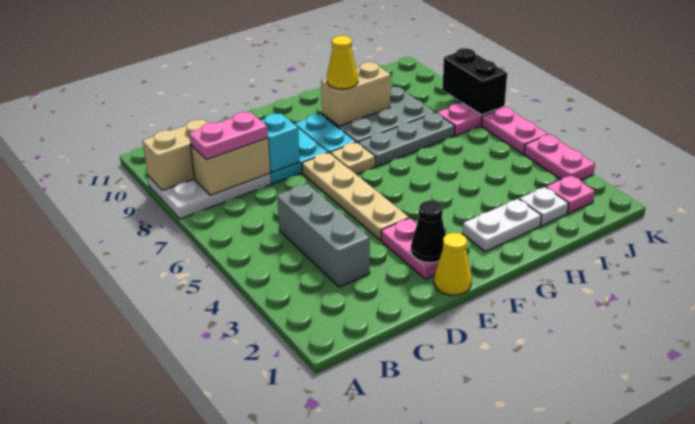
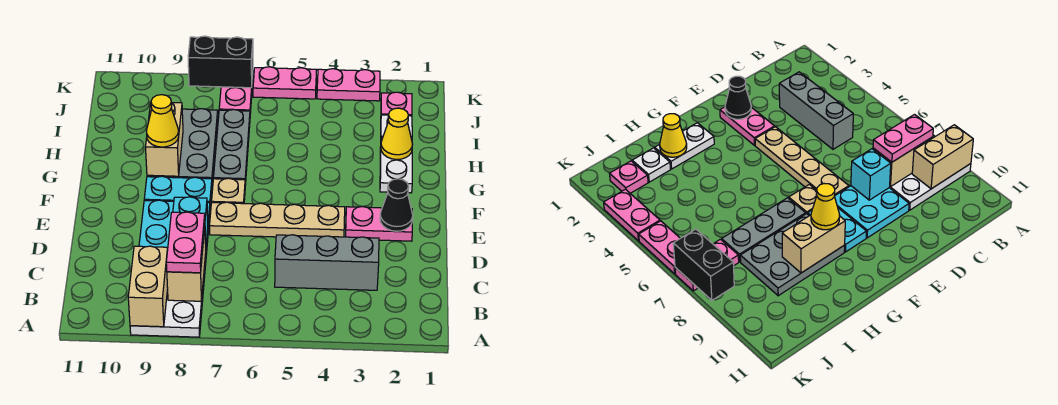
yellow cone E1 level 1 -> yellow cone H2 level 2

